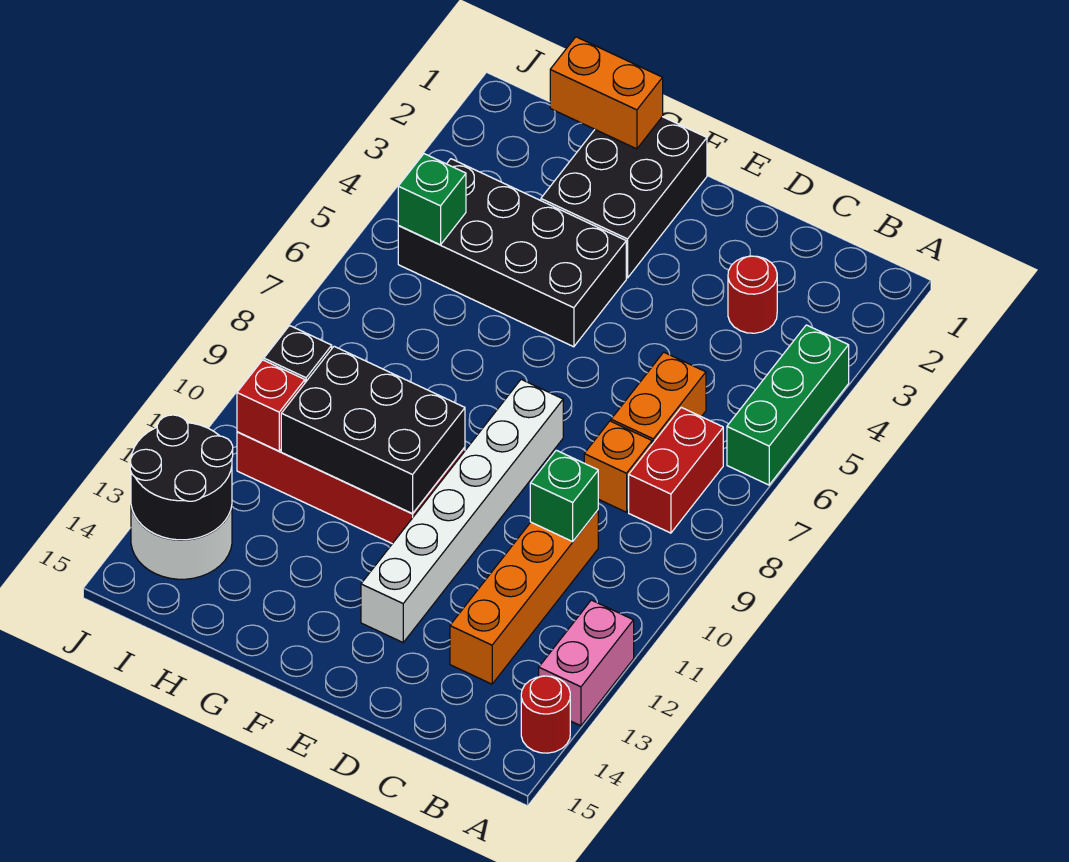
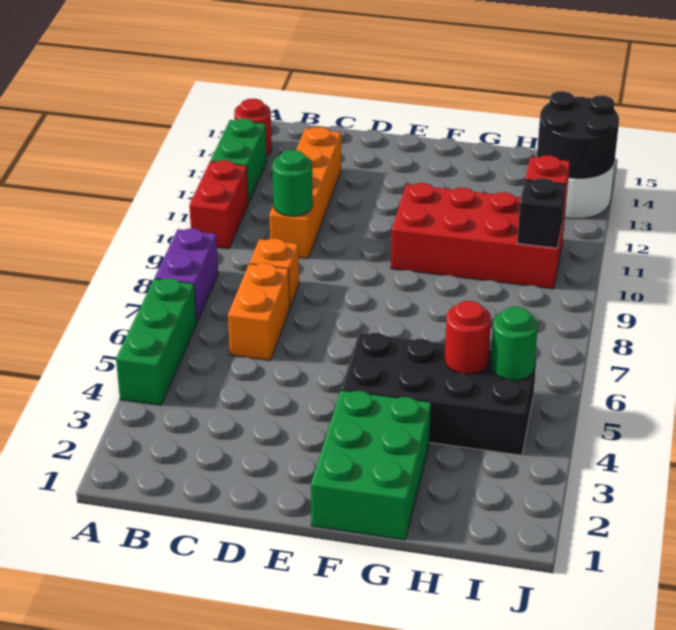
none -> purple brick A7:A8 level 1
pink brick A12:A13 level 1 -> green brick A12:A13 level 1
red brick B7:B8 level 1 -> red brick A10:A11 level 1
red round brick C3 level 1 -> red round brick H5 level 2
green brick C10 level 2 -> green round brick C10 level 2
white brick E8:E13 level 1 -> none
black brick F1:G3 level 1 -> green brick F1:G3 level 1
black brick F10:H11 level 2 -> none
orange brick G1:H1 level 2 -> none
green brick I5 level 2 -> green round brick I5 level 2

